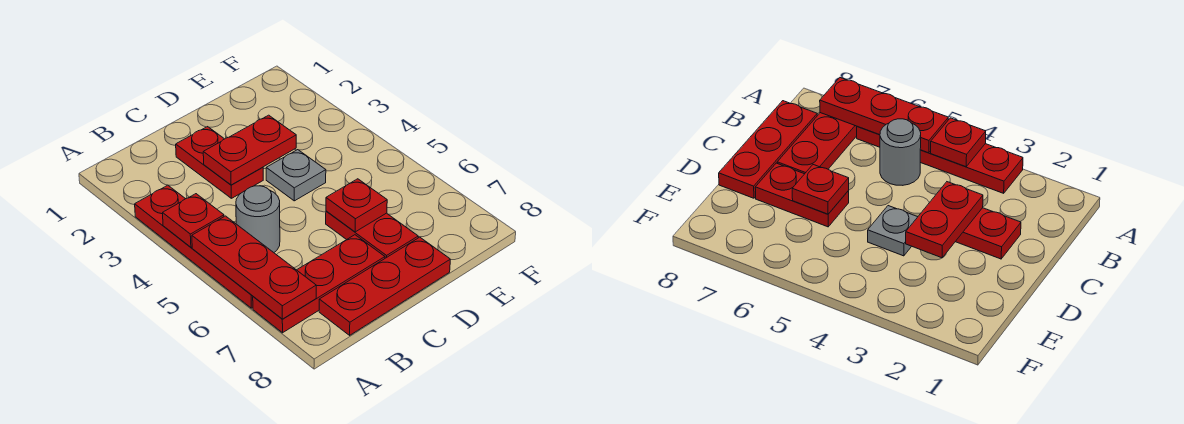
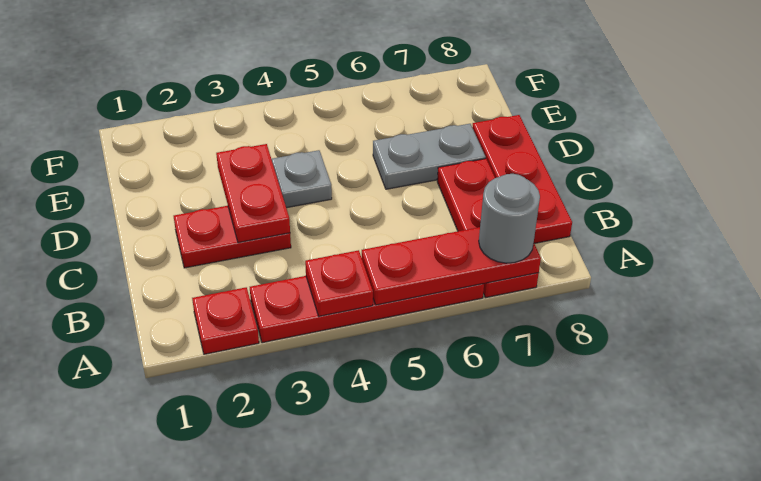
grey round brick B5 level 1 -> grey round brick A7 level 3
red plate D6:D7 level 1 -> grey plate D6:D7 level 1
red plate D6 level 2 -> red plate A2 level 1

